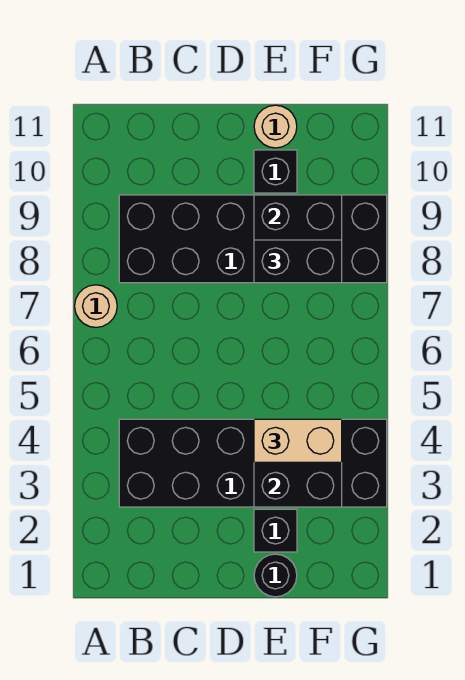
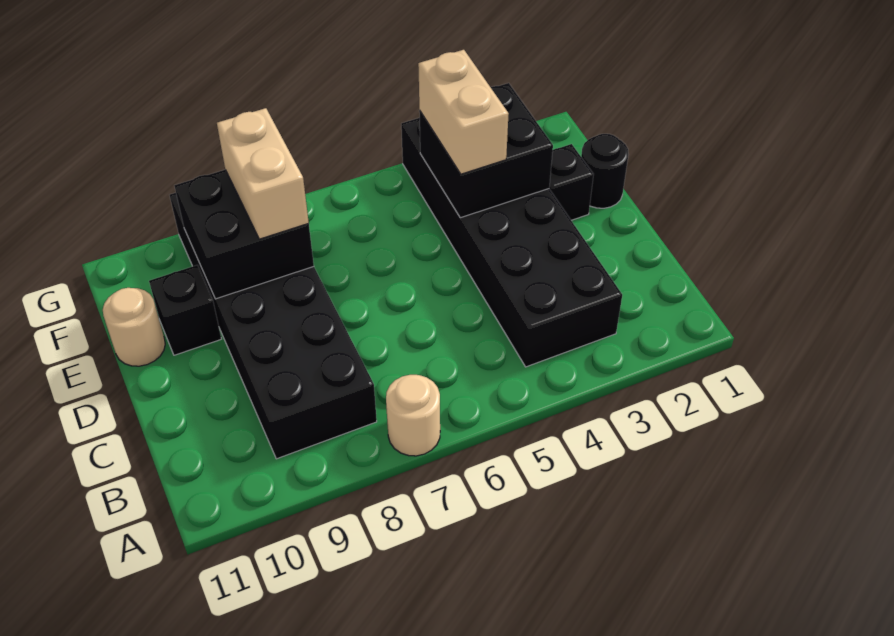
black brick E8:F8 level 3 -> tan brick E8:F8 level 3

